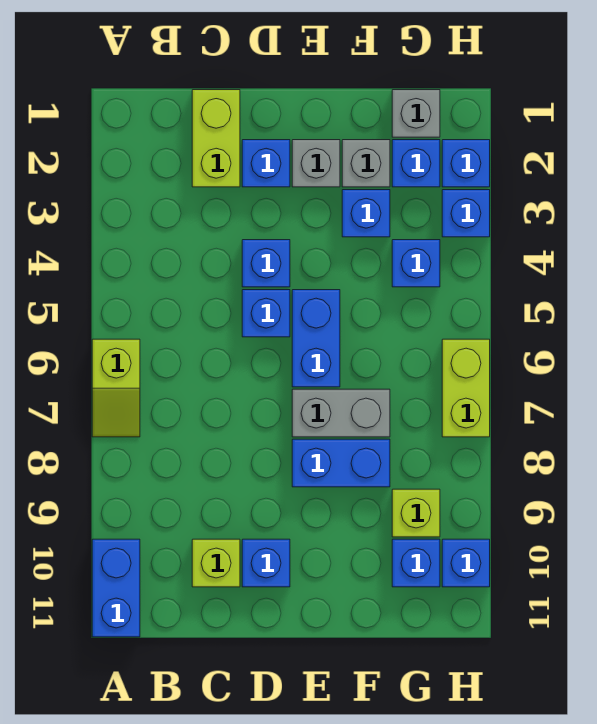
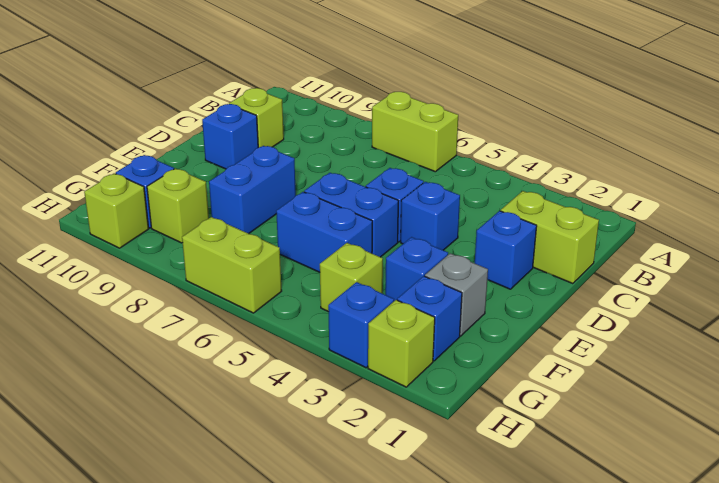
lime slope A6:A7 level 1 top 6 -> lime brick A6:A7 level 1
blue brick A10:A11 level 1 -> blue brick F5:F6 level 1
grey brick E2 level 1 -> none
grey brick E7:F7 level 1 -> none
grey brick G1 level 1 -> none
blue brick G4 level 1 -> lime brick G4 level 1
blue brick H2 level 1 -> lime brick H2 level 1
blue brick H10 level 1 -> lime brick H10 level 1

